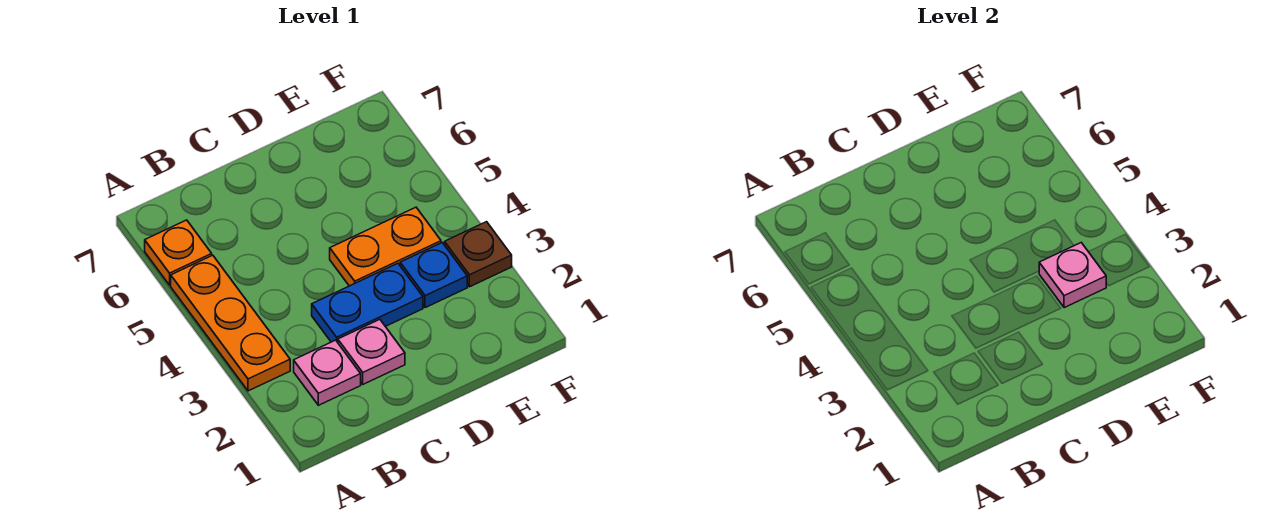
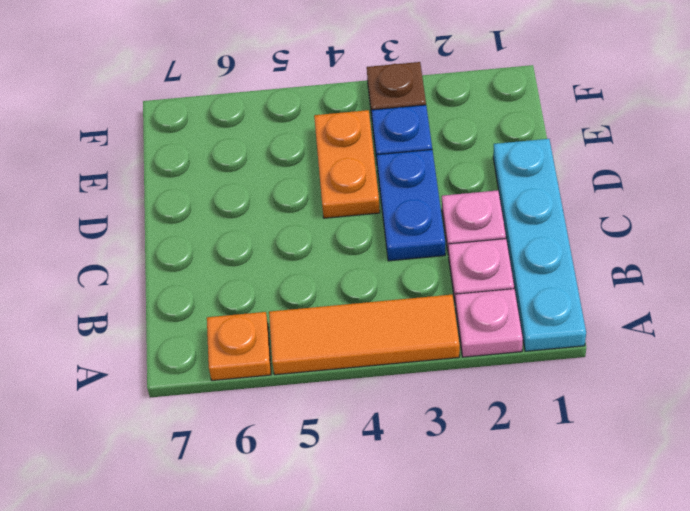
none -> cyan plate A1:D1 level 1
orange plate A3:A5 level 1 -> orange tile A3:A5 level 1
pink plate E3 level 2 -> pink plate A2 level 1

